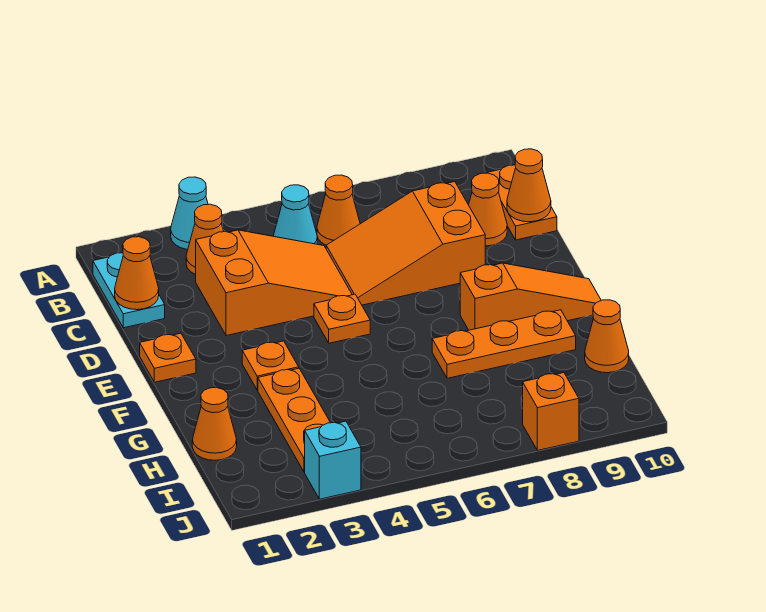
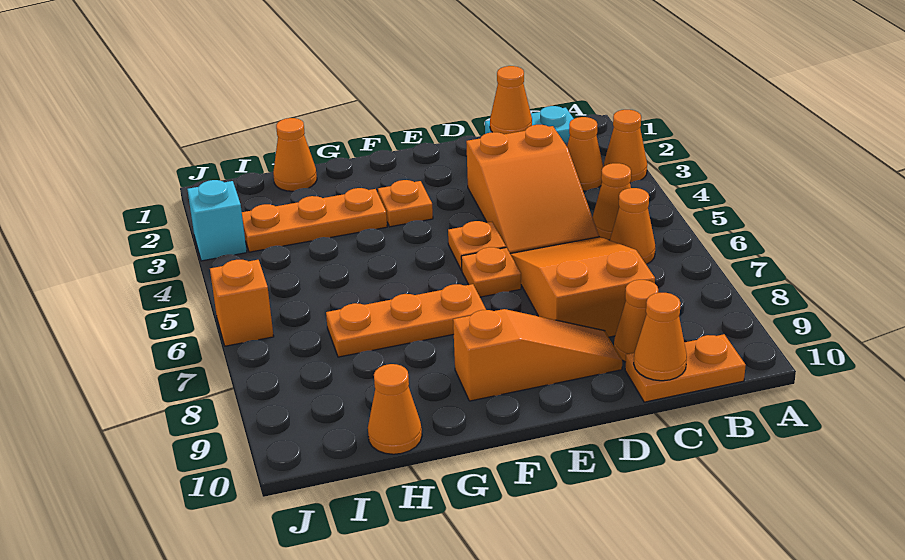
cyan cone A3 level 1 -> orange cone A3 level 1
cyan cone B5 level 1 -> orange cone B5 level 1
orange plate E1 level 1 -> orange plate E6 level 1
orange slope F8:F10 level 1 top 8 -> orange slope D9:F9 level 1 top F
orange plate G7:G9 level 1 -> orange plate F7:H7 level 1
orange brick J8 level 1 -> orange brick J6 level 1

